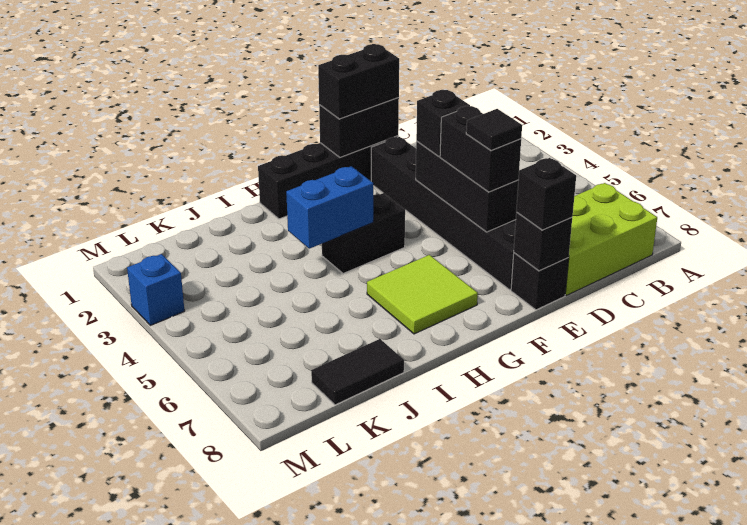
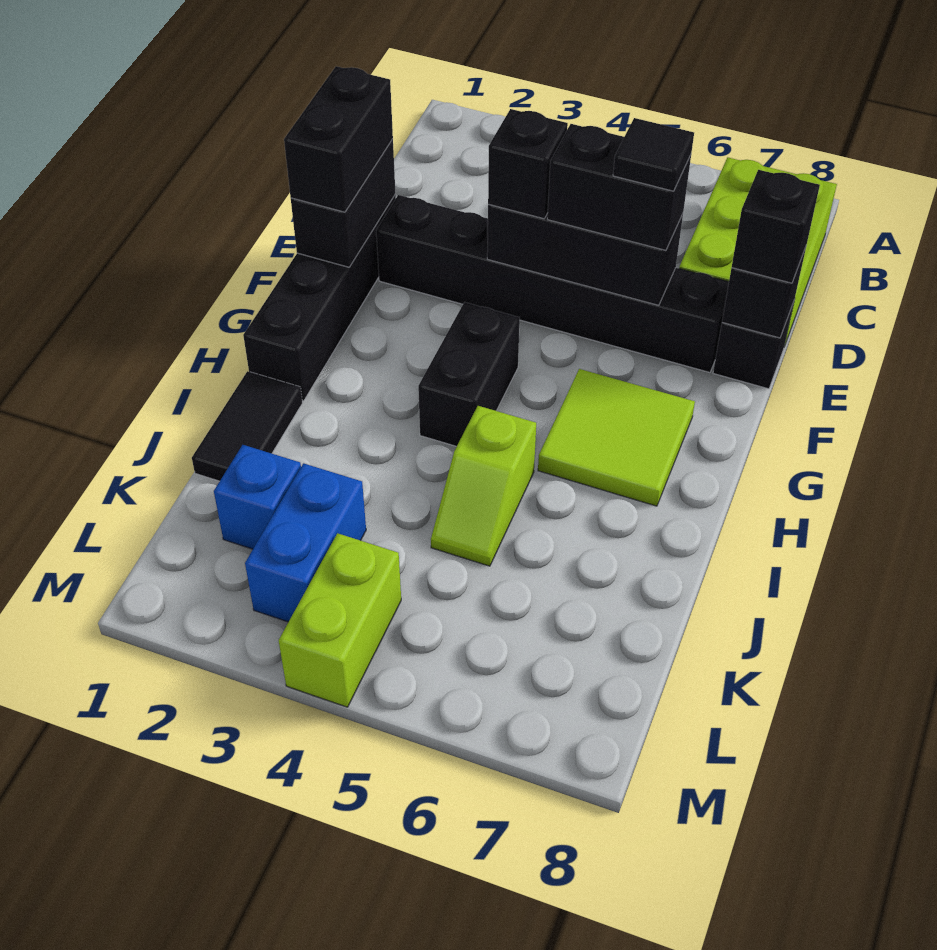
blue brick H4:I4 level 2 -> blue brick K3:L3 level 1
none -> lime slope I5:J5 level 1 top I
black tile J8:K8 level 1 -> black tile I1:J1 level 1
none -> lime brick L4:M4 level 1
blue brick M3 level 1 -> blue brick K2 level 1

